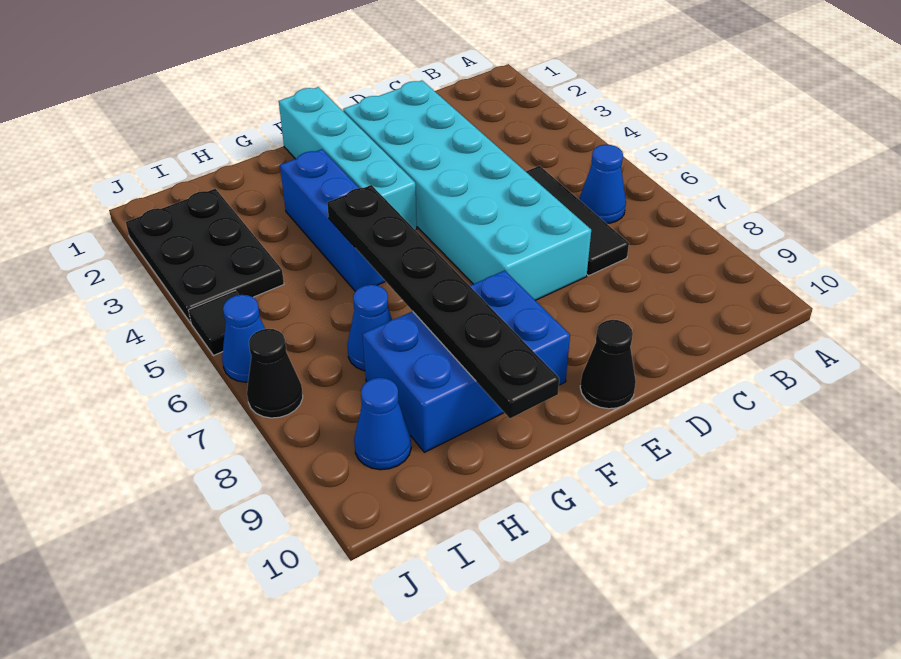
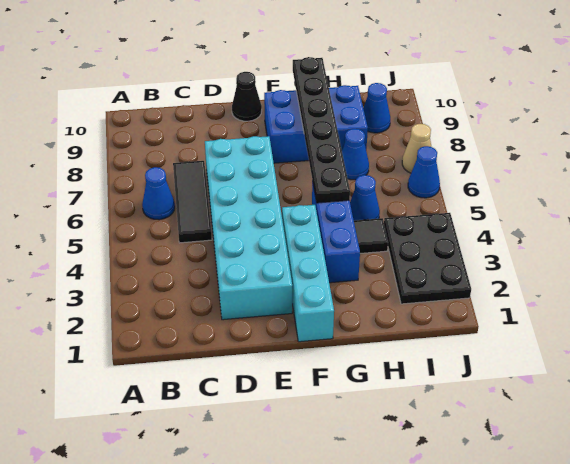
none -> blue cone H5 level 1
black tile J5 level 1 -> black tile H4 level 1
black cone J7 level 1 -> tan cone J7 level 1

